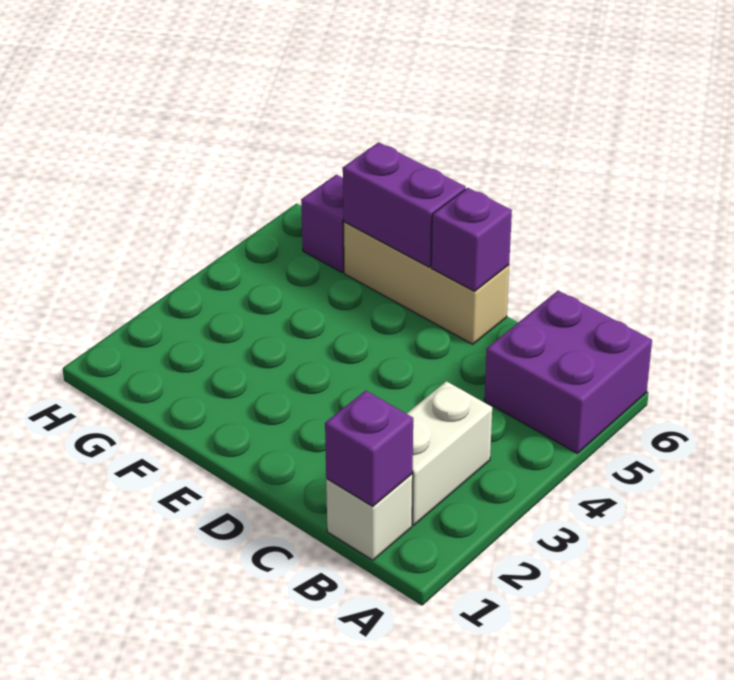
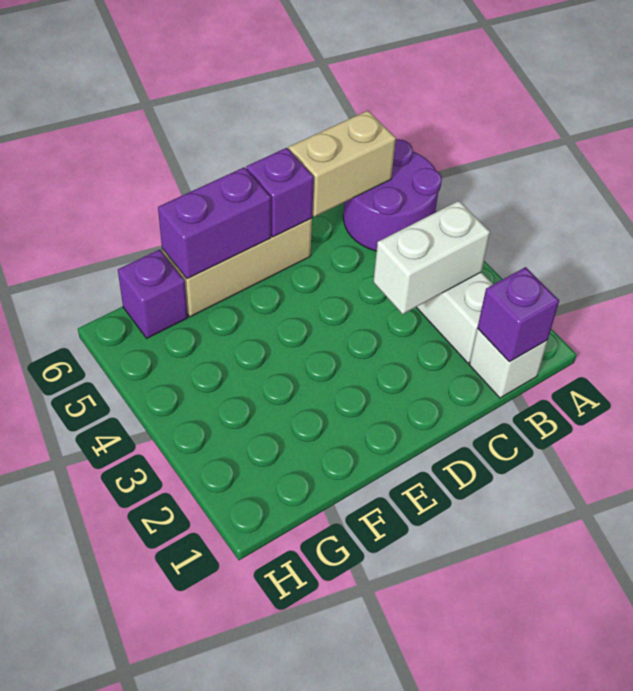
purple brick A5:B6 level 1 -> purple round brick A5:B6 level 1
none -> white brick B3:C3 level 2
none -> tan brick B6:C6 level 2

